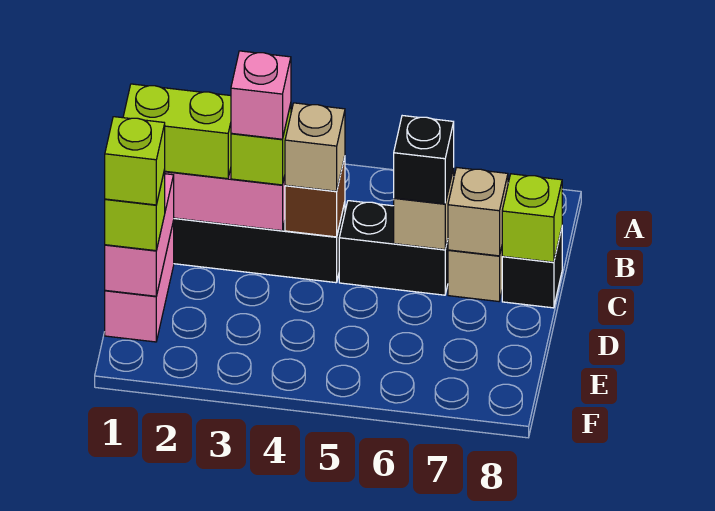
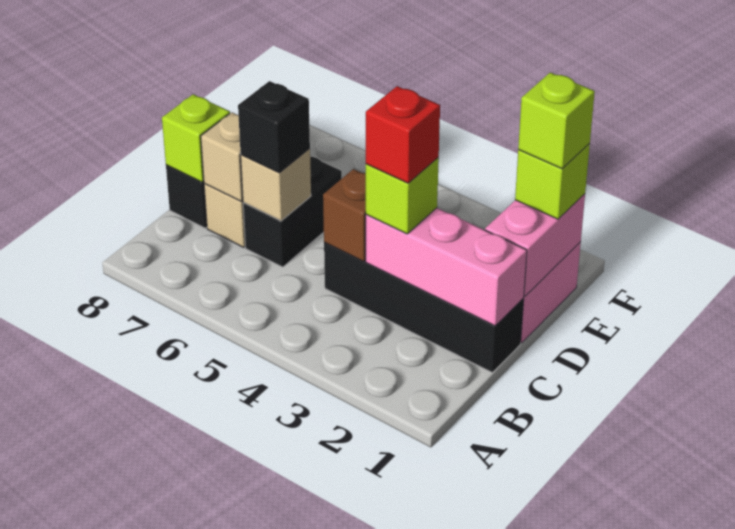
lime brick C1:C2 level 3 -> none
pink brick C3 level 4 -> red brick C3 level 4
tan brick C4 level 3 -> none
black brick C5:C6 level 1 -> black brick C6:D6 level 1

